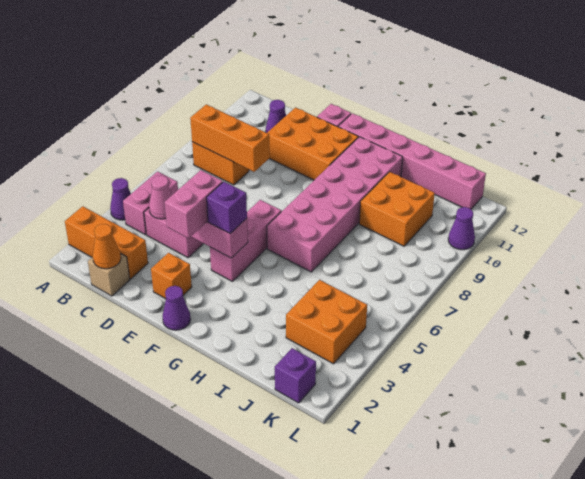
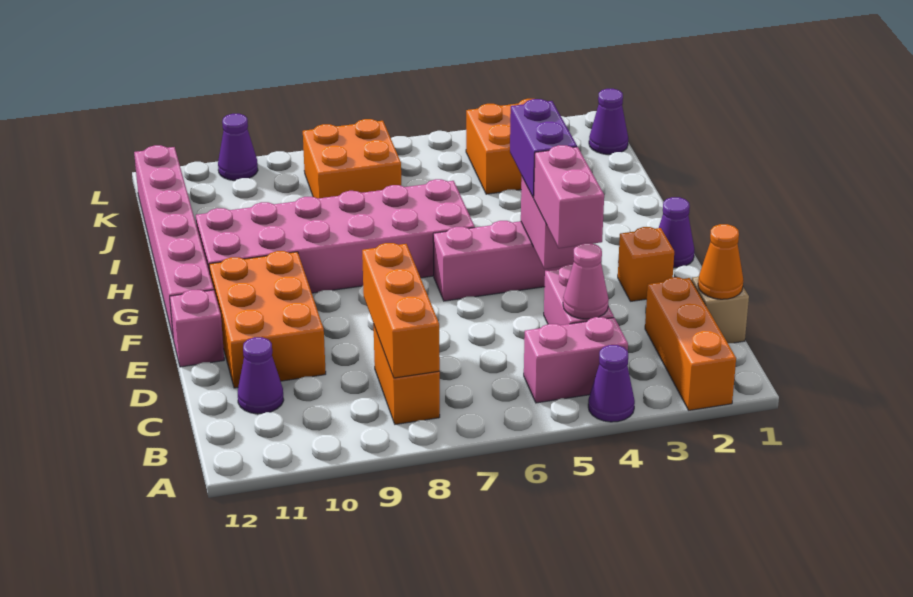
pink brick E3:E4 level 3 -> pink brick D4:E4 level 3
purple brick F4 level 3 -> purple brick F4:G4 level 3
orange brick I9:J10 level 1 -> orange brick J7:K8 level 1
purple brick K1 level 1 -> purple cone K1 level 1

